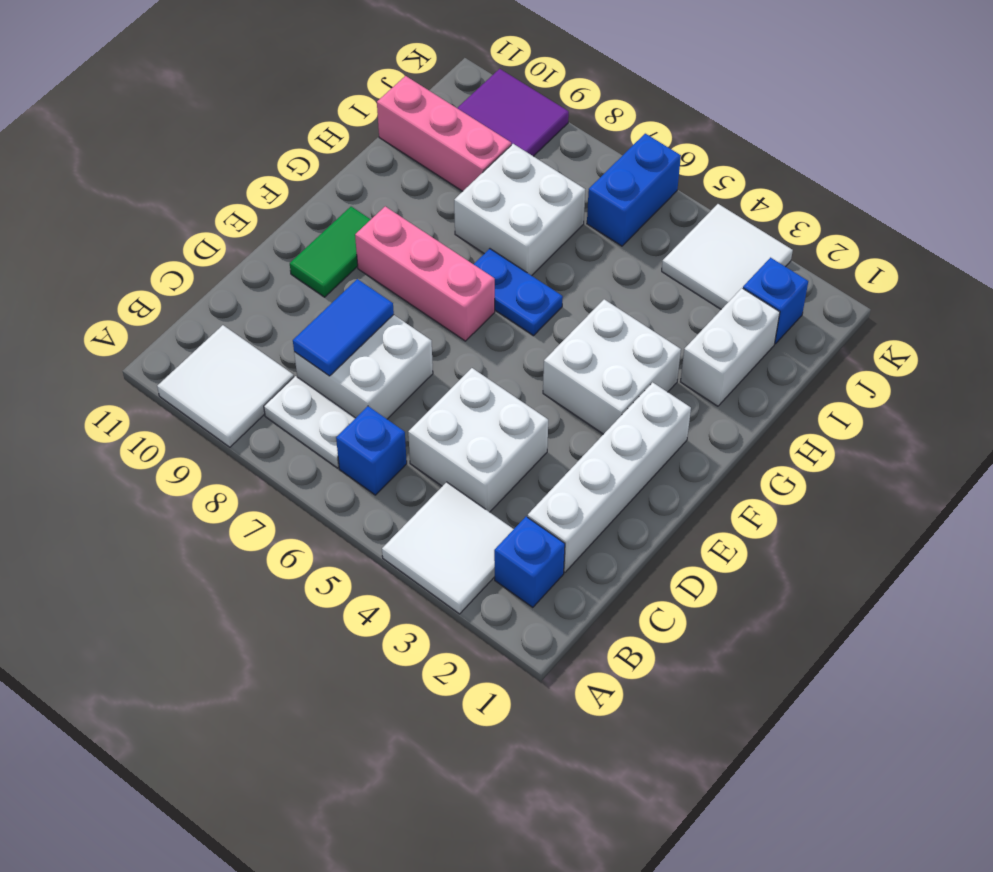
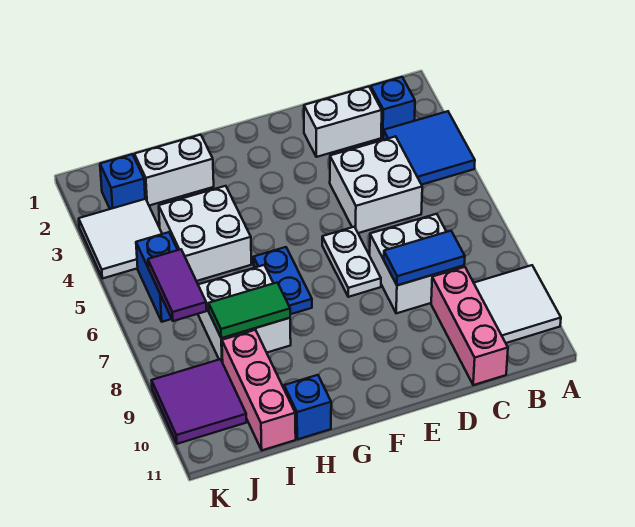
white tile A3:B4 level 1 -> blue tile A3:B4 level 1
blue brick B6 level 1 -> blue brick H11 level 1
white plate B7:B8 level 1 -> white plate E6:E7 level 1
white brick C2:F2 level 1 -> white brick C2:D2 level 1
green tile E10:F10 level 1 -> green tile H8:I8 level 2
white brick F3:G4 level 1 -> white brick H4:I5 level 1
pink brick F7:F9 level 1 -> pink brick C9:C11 level 1
blue brick J6:K6 level 1 -> blue brick J5:J6 level 1
none -> purple tile J6:J7 level 2

